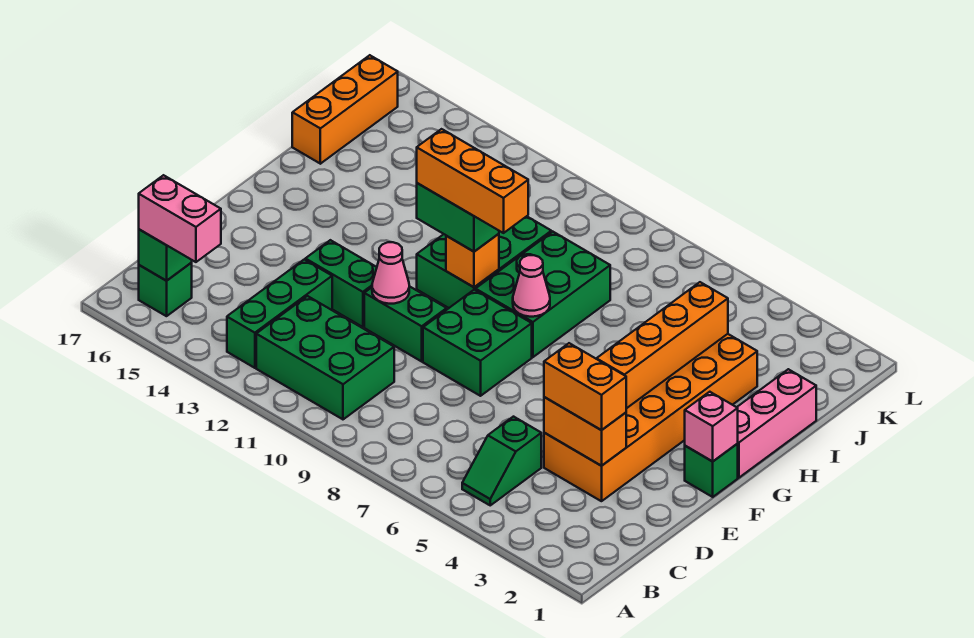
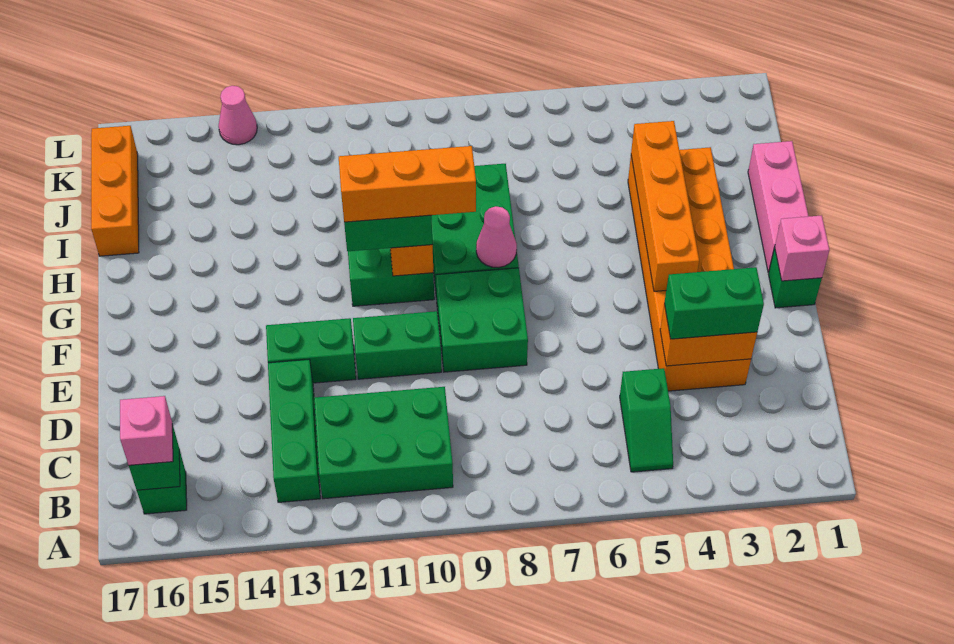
pink brick B15:B16 level 3 -> pink brick B16 level 3
orange brick D3:D4 level 3 -> green brick D3:D4 level 3
pink cone E11 level 2 -> pink cone L14 level 1

